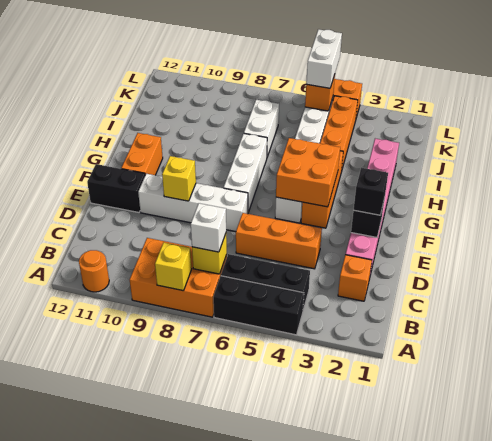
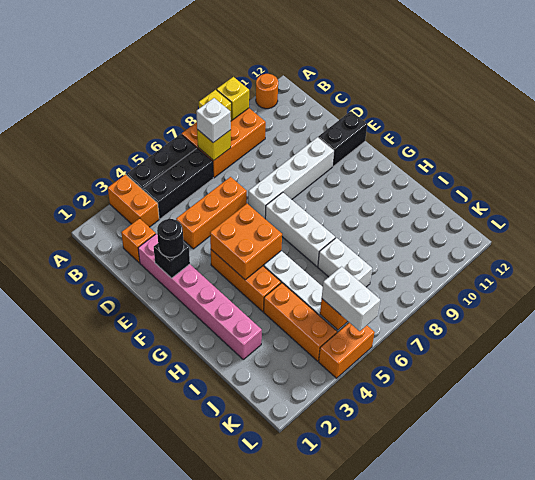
black brick E2 level 3 -> black round brick E2 level 3
yellow brick E9 level 2 -> yellow brick A9 level 2
orange brick F11:G11 level 1 -> orange brick A3:B3 level 1

